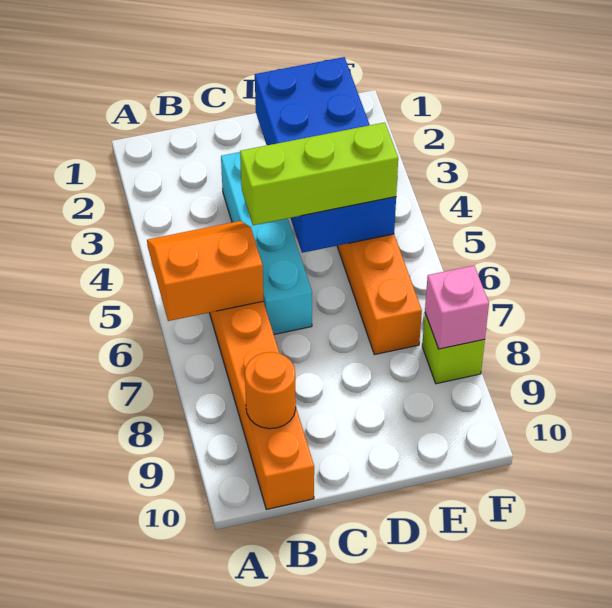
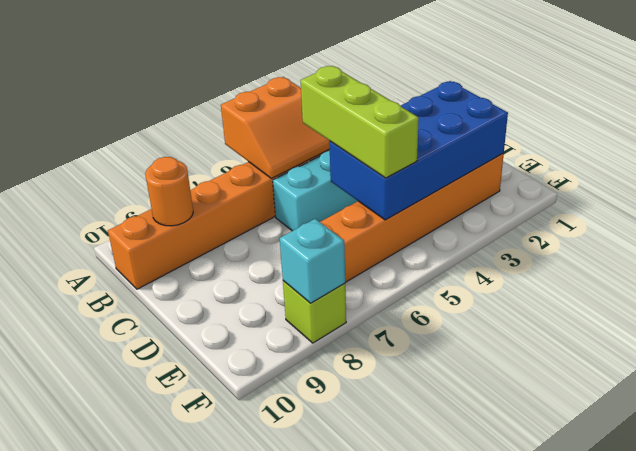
orange slope A5:B6 level 2 top 6 -> orange slope A5:B6 level 2 top A
pink brick F8 level 2 -> cyan brick F8 level 2

